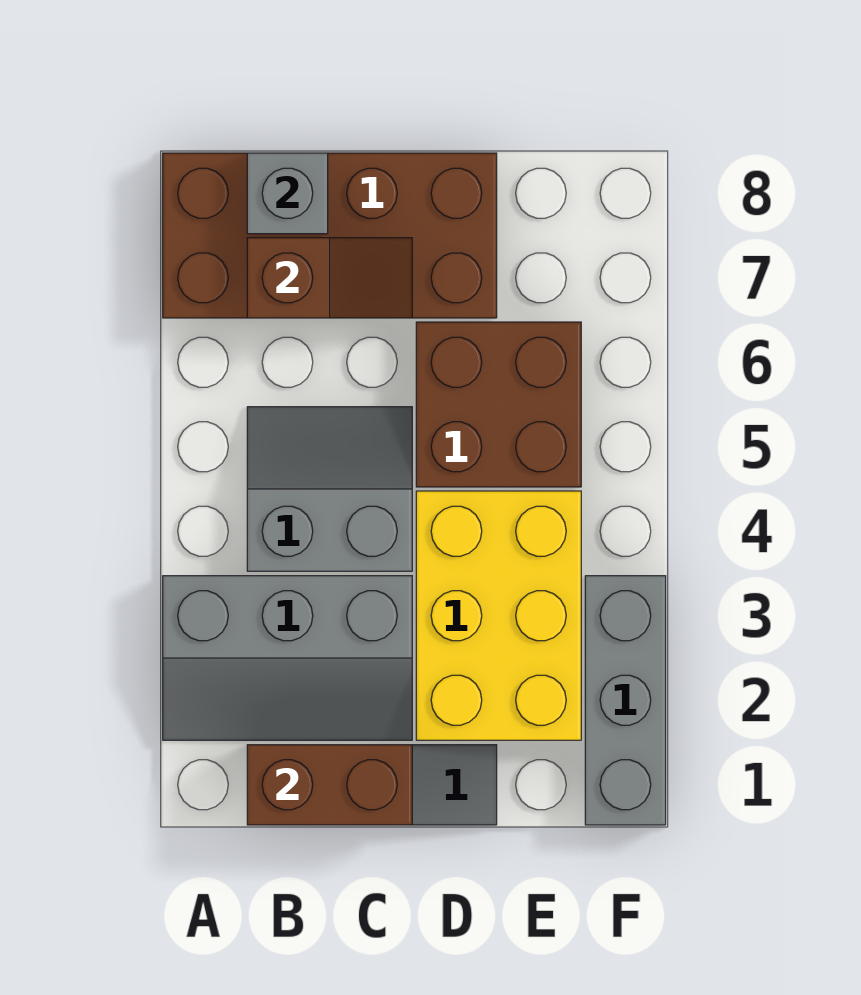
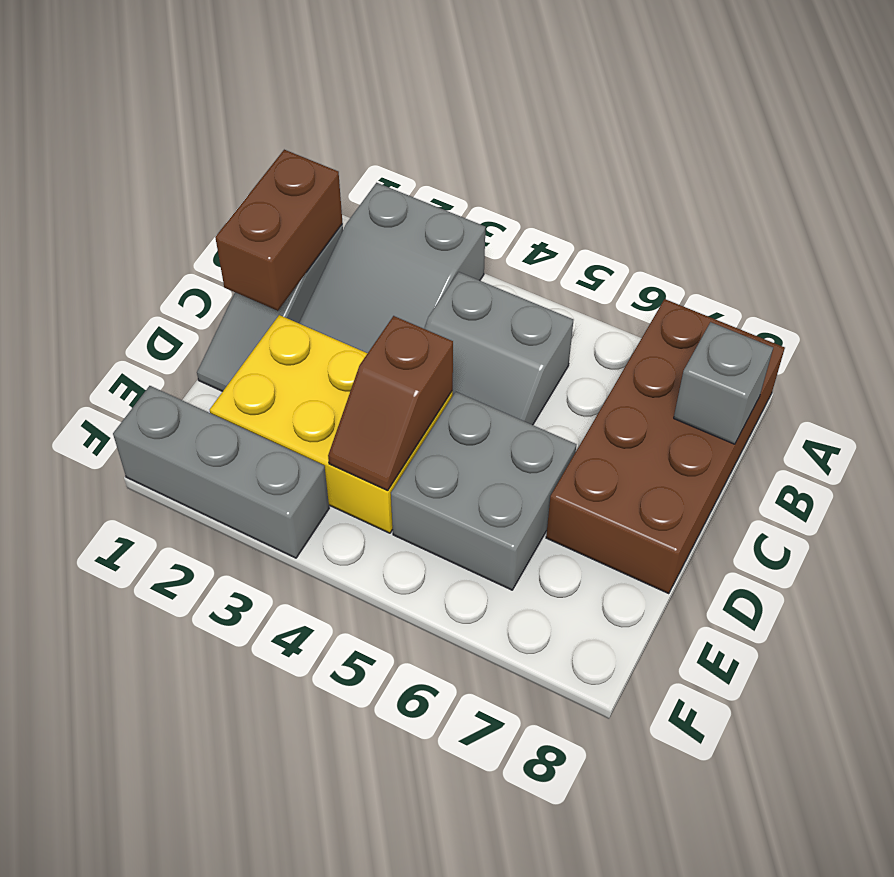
grey slope A2:C3 level 1 top 3 -> grey slope A2:C3 level 1 top A
grey slope B4:C5 level 1 top 4 -> grey slope B4:C5 level 1 top B
brown slope B7:C7 level 2 top B -> brown slope D4:E4 level 2 top D
brown brick D5:E6 level 1 -> grey brick D5:E6 level 1

